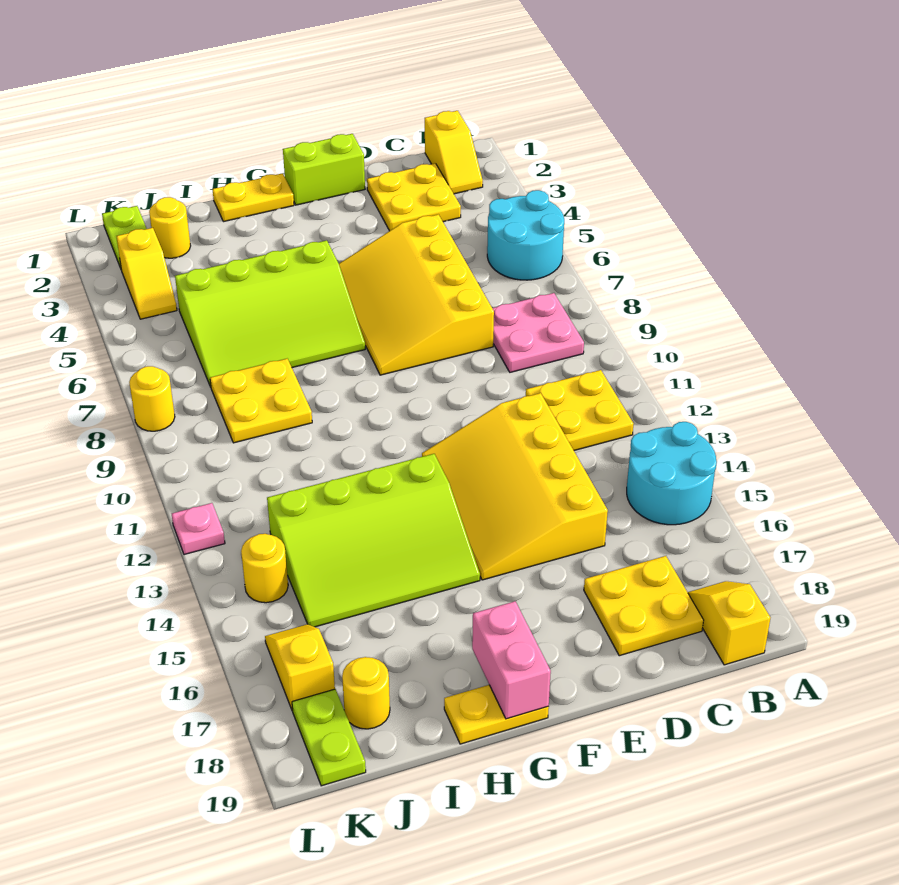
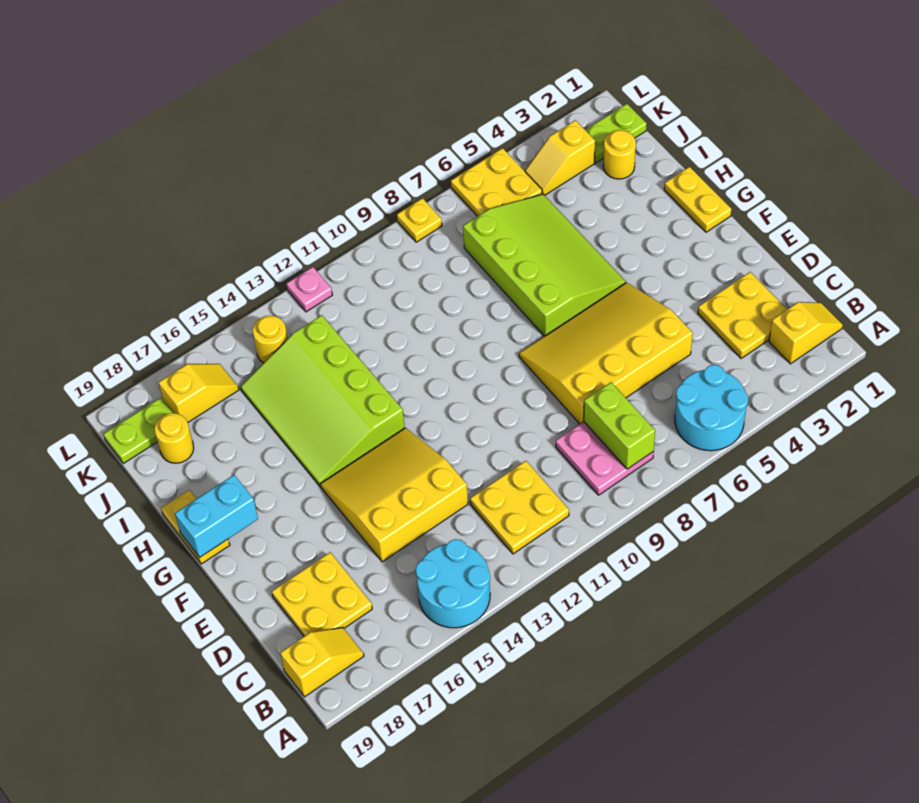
yellow slope B1:B2 level 1 top 1 -> yellow slope B1:B2 level 1 top 2
yellow slope D12:F15 level 1 top D -> yellow slope D13:F15 level 1 top D
lime brick E1:F1 level 1 -> lime brick B8:C8 level 2
lime slope G5:J7 level 1 top 5 -> lime slope G5:J7 level 1 top 7
pink brick G18:G19 level 2 -> cyan brick G18:G19 level 2
yellow plate I8:J9 level 1 -> yellow plate K5:L6 level 1
yellow round brick L8 level 1 -> yellow plate L8 level 1

